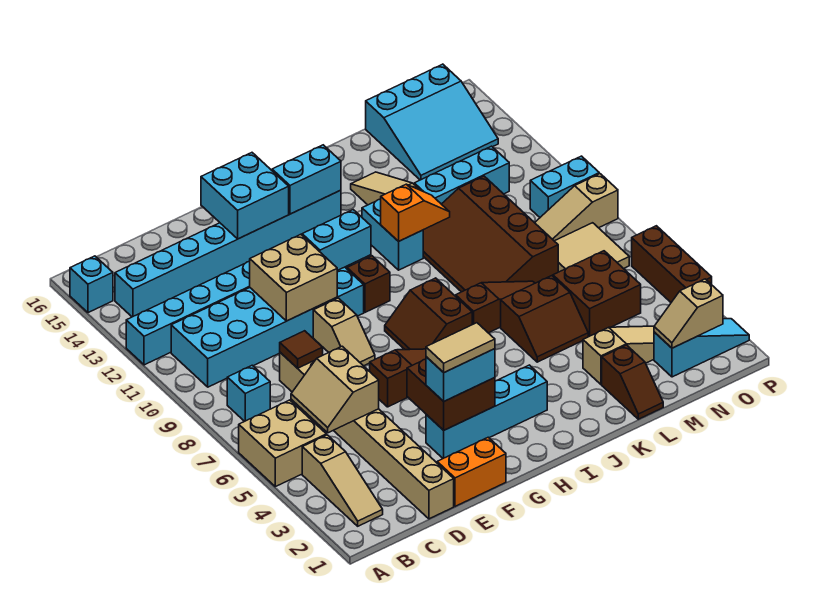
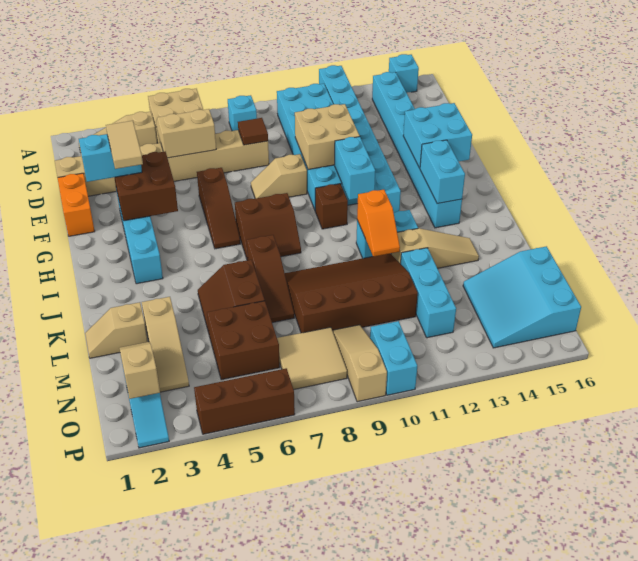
cyan brick F3:G3 level 3 -> cyan brick F2:F3 level 3
brown slope H7:I8 level 1 top I -> brown slope H7:I8 level 1 top H
brown slope L1:L2 level 1 top 2 -> tan slope L1:L2 level 1 top 2

